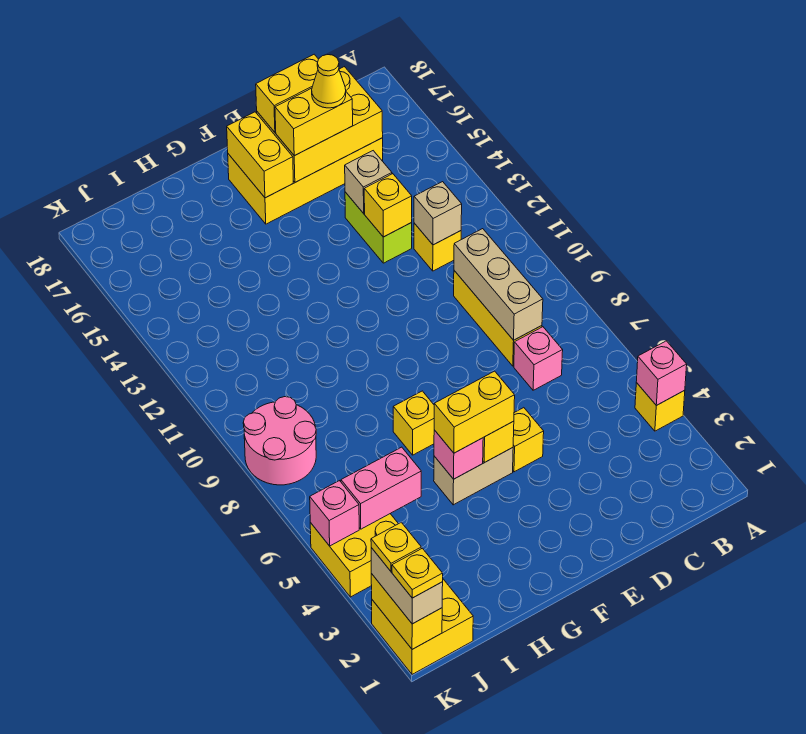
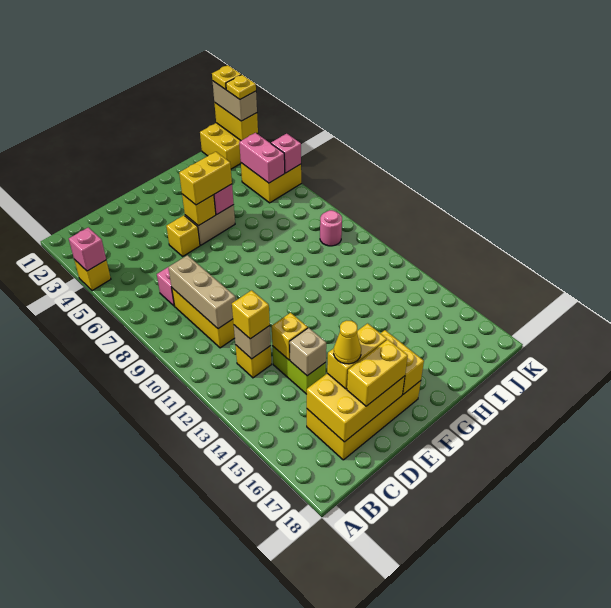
yellow brick G7 level 1 -> yellow brick C12 level 3
pink brick I5:J5 level 2 -> pink brick J4:J5 level 2
pink round brick J8:K9 level 1 -> pink round brick J9 level 1

